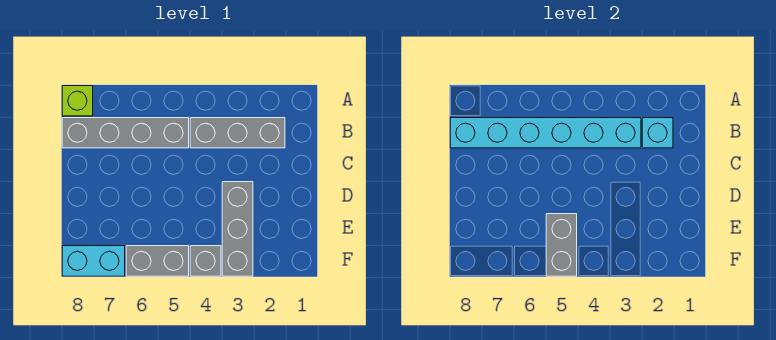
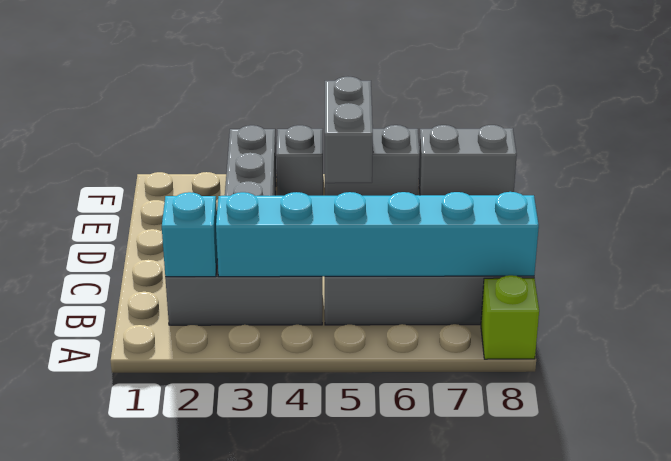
cyan brick F7:F8 level 1 -> grey brick F7:F8 level 1

